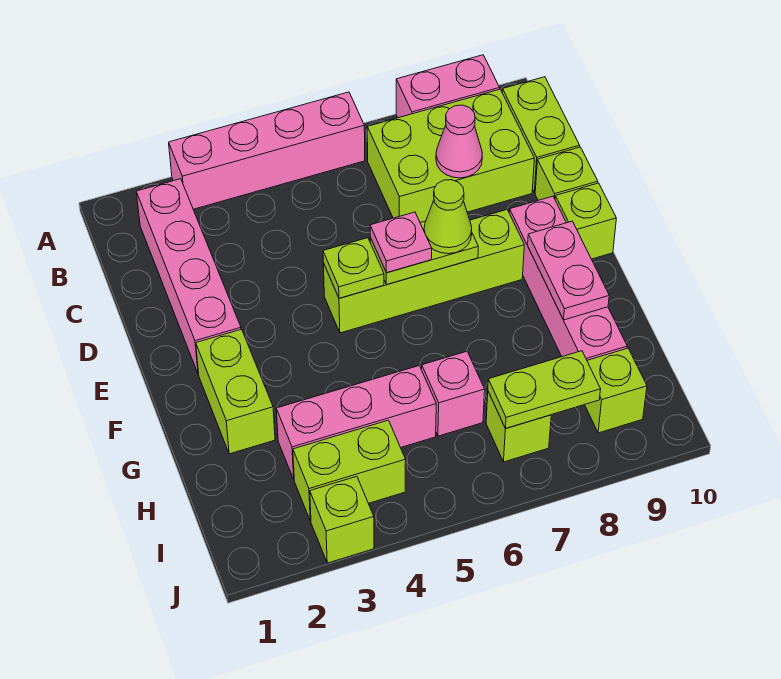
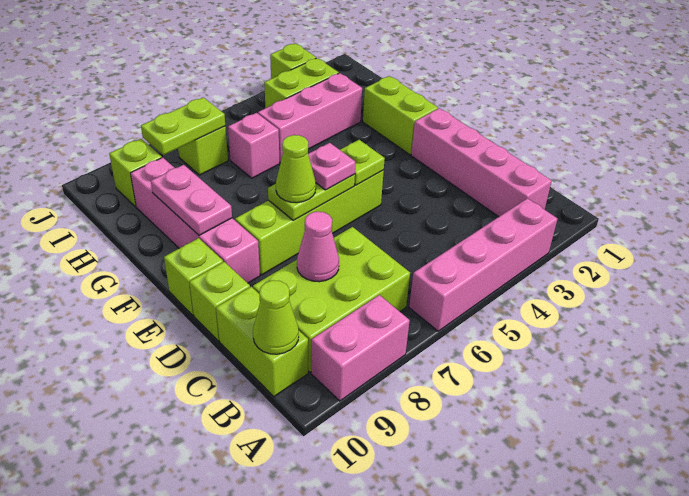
none -> lime cone B10 level 2

